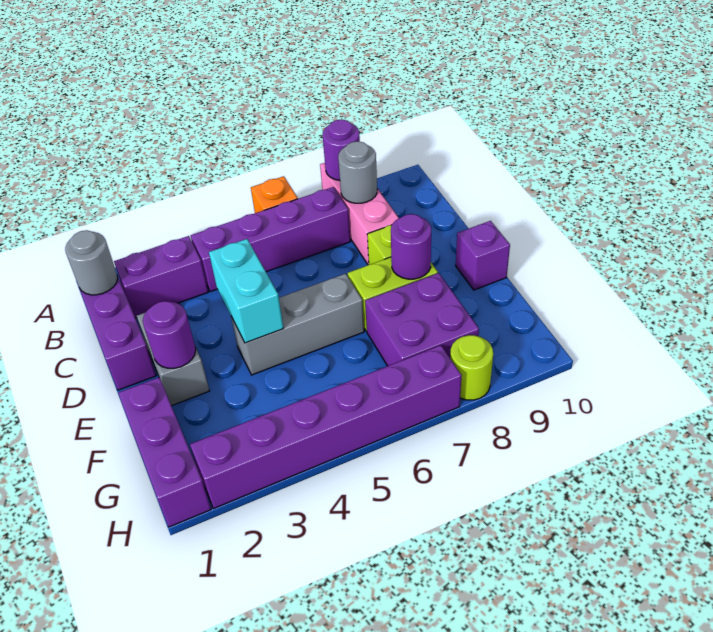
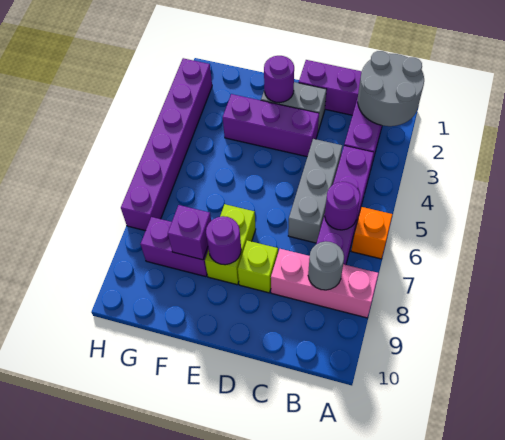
purple round brick A8 level 2 -> purple round brick B6 level 2
grey round brick B1 level 2 -> grey round brick A1:B2 level 2
cyan brick D4:E4 level 2 -> none
grey brick E4:E6 level 1 -> grey brick C4:C6 level 1
purple brick E10 level 1 -> purple brick F8 level 2
purple brick F1:H1 level 1 -> purple brick D3:F3 level 1
purple brick F7:G8 level 1 -> purple brick F8:G8 level 1
lime round brick H8 level 1 -> none

